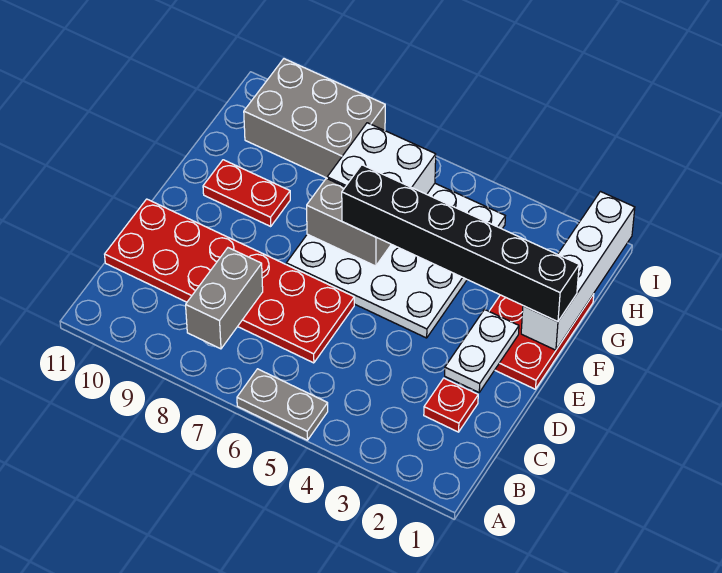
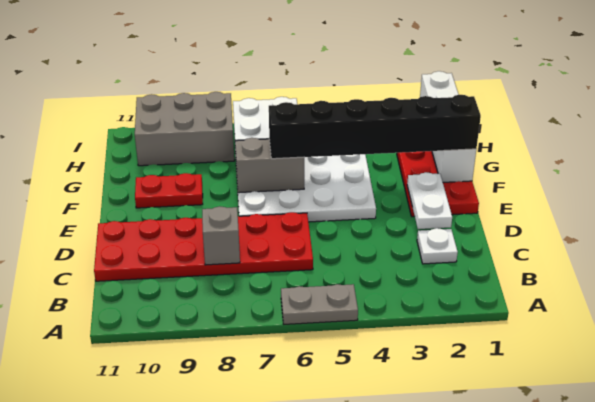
grey brick B8:C8 level 2 -> grey brick C8 level 2
red plate C2 level 1 -> white plate C2 level 1

